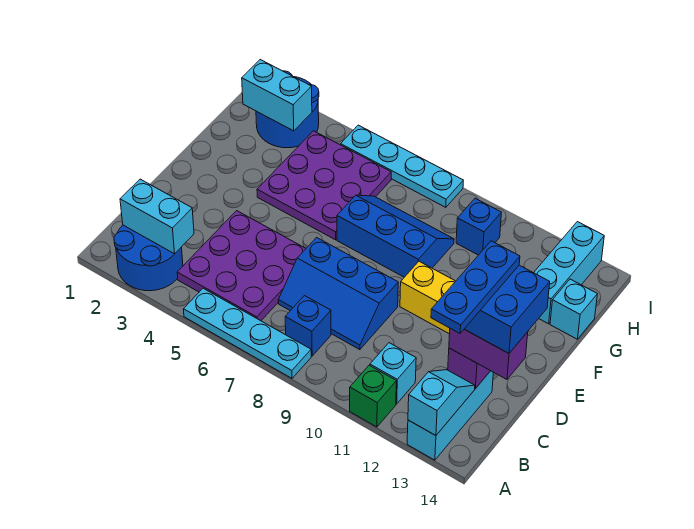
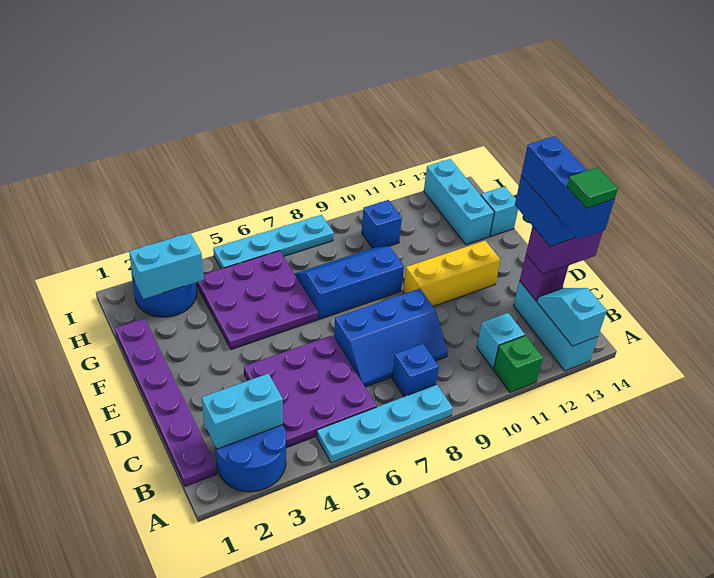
none -> purple plate B1:G1 level 1
blue plate B13:D13 level 5 -> blue brick B13:D13 level 5
none -> green tile B13 level 6

